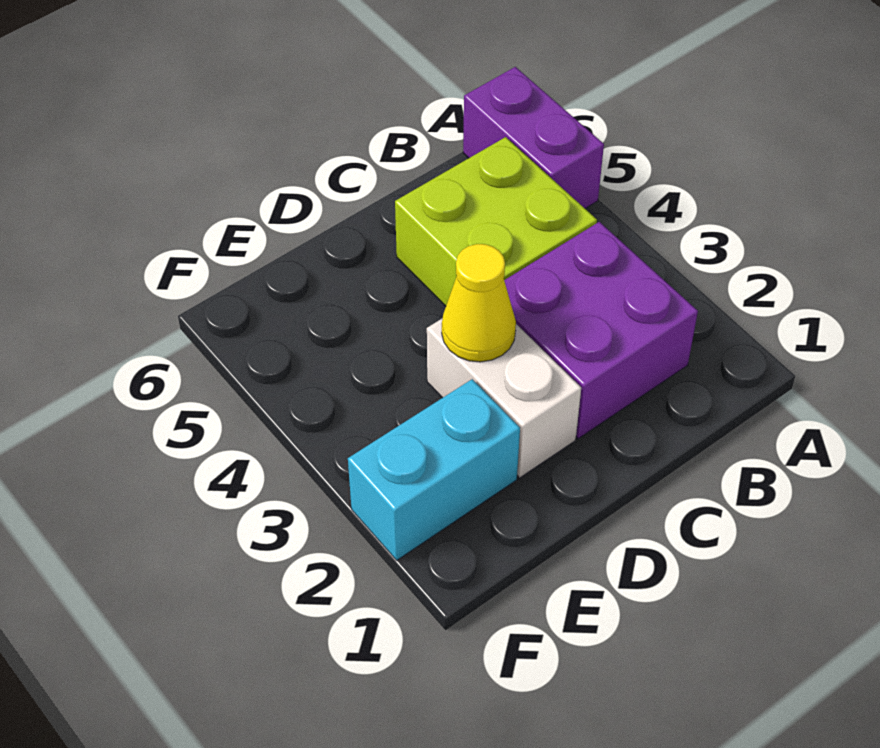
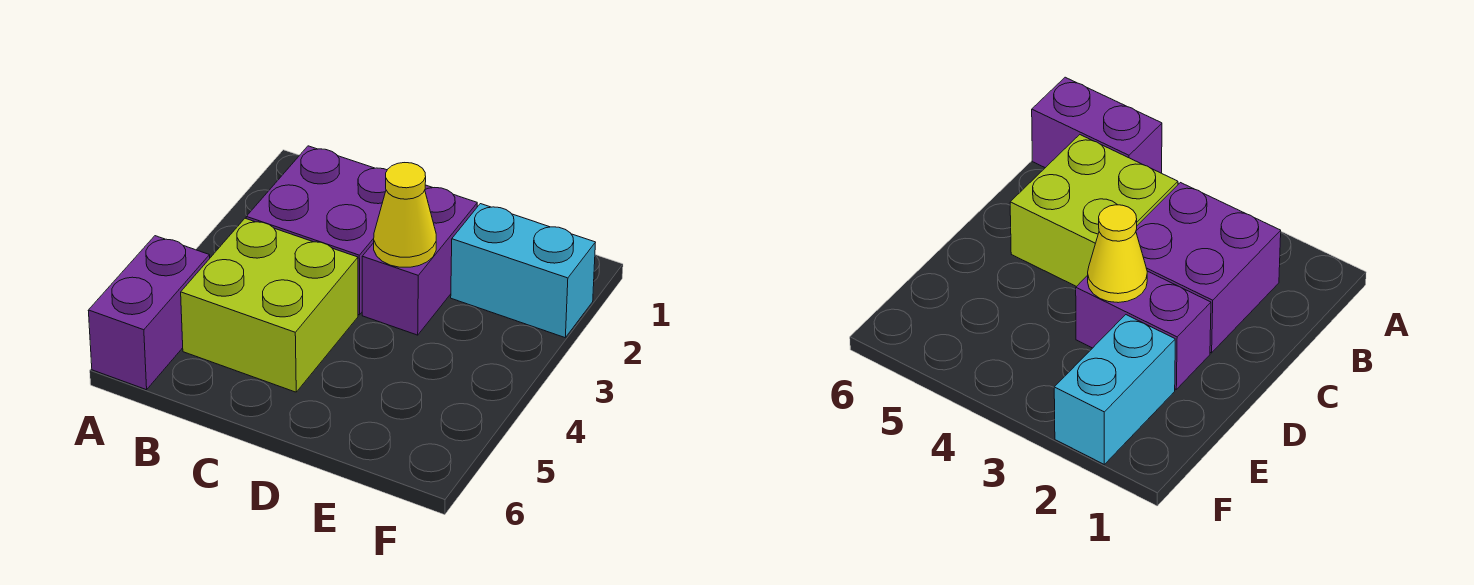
white brick D2:D3 level 1 -> purple brick D2:D3 level 1

